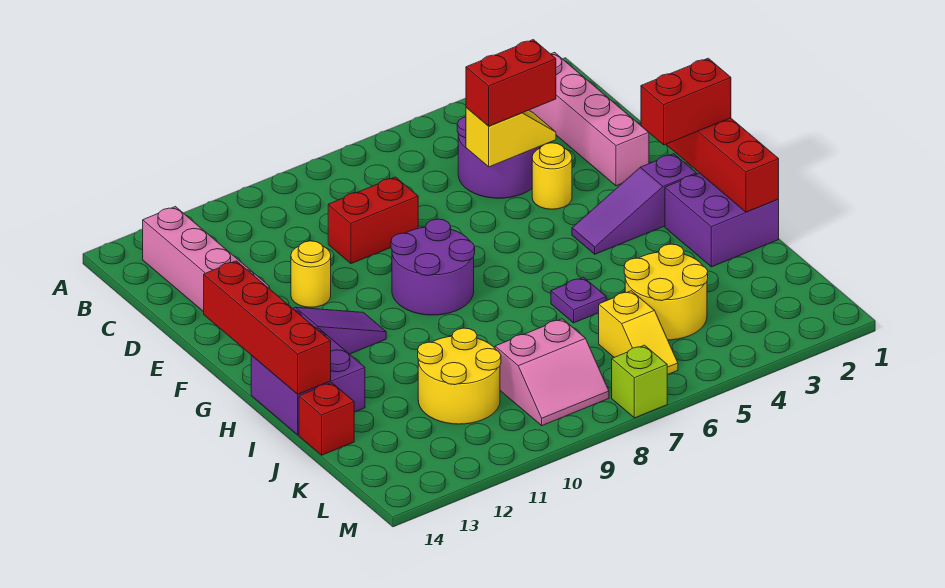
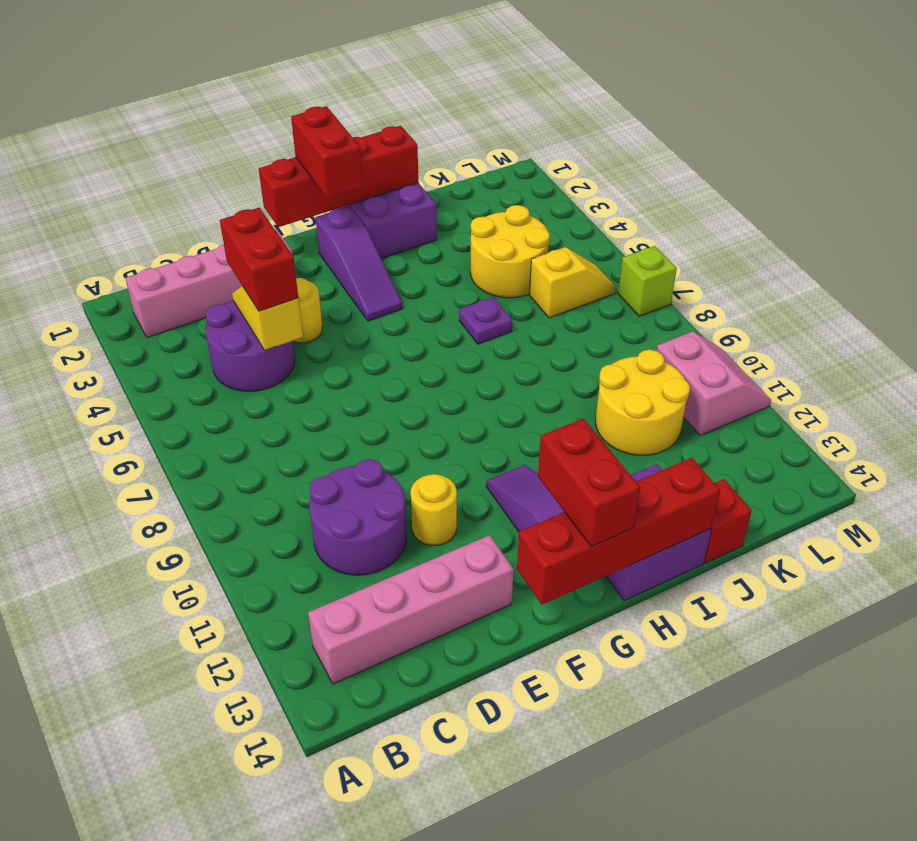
red brick D8:D9 level 1 -> red brick G13:G14 level 3
purple round brick F8:G9 level 1 -> purple round brick C10:D11 level 1
pink slope K8:L9 level 1 top K -> pink slope L10:M11 level 1 top L

